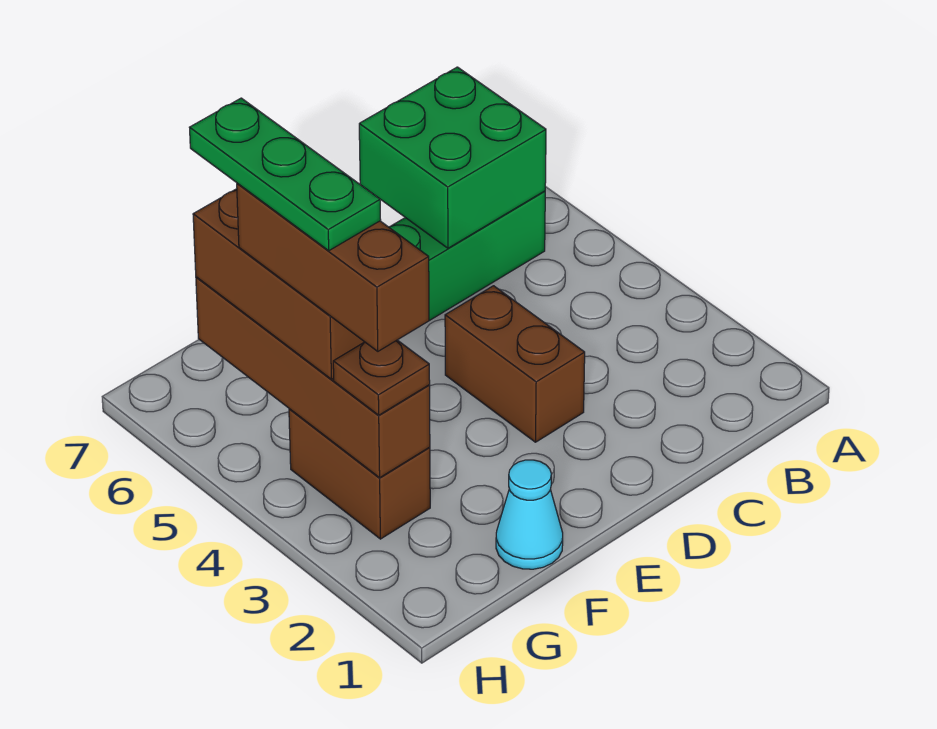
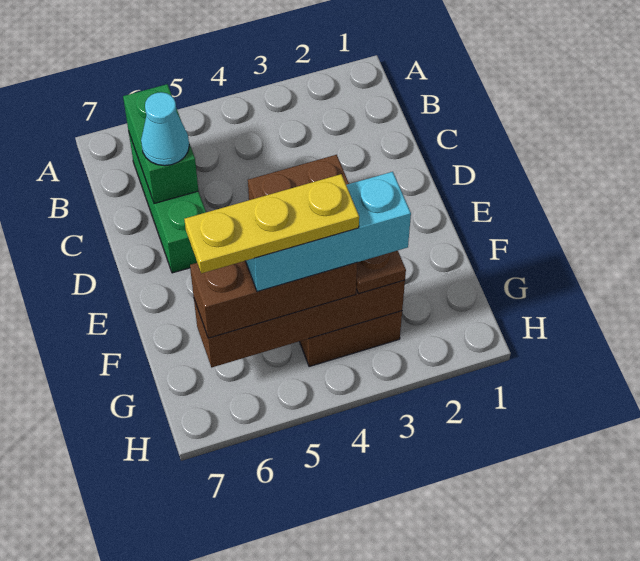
green brick B6:C7 level 2 -> green brick B6:C6 level 2
cyan cone F1 level 1 -> cyan cone C6 level 3
brown brick G3:G5 level 4 -> cyan brick G3:G5 level 4
green plate G4:G6 level 5 -> yellow plate G4:G6 level 5

